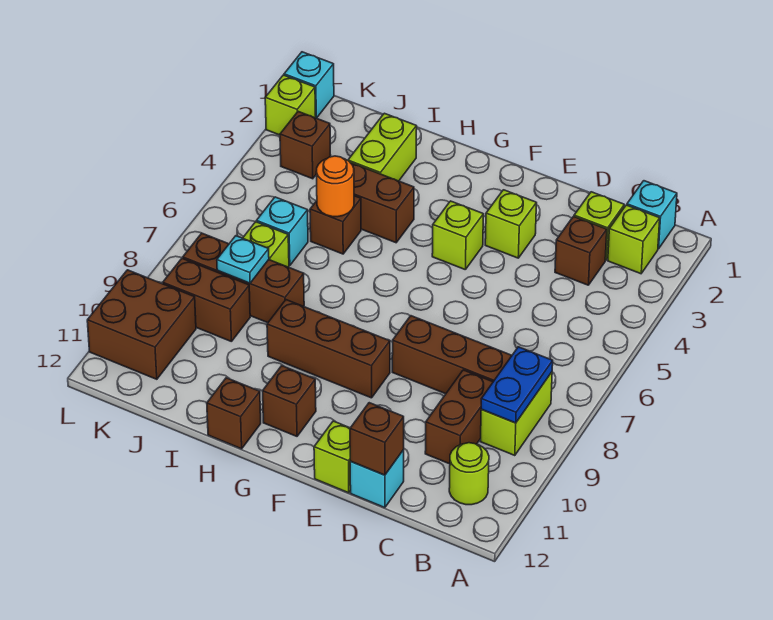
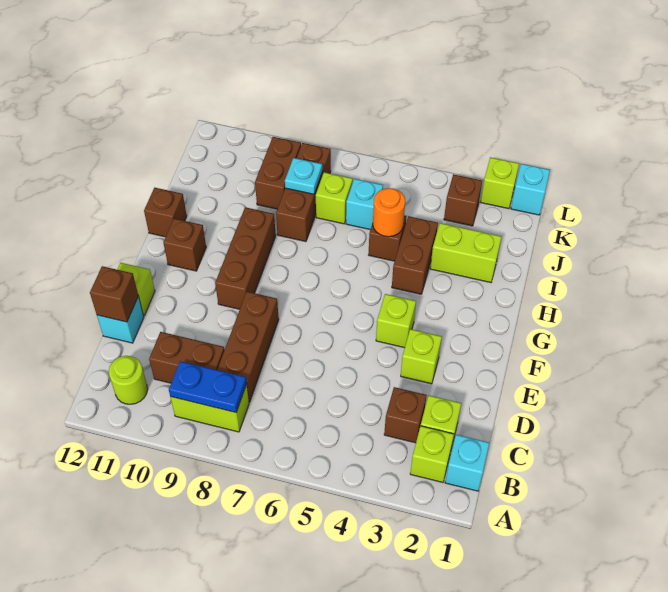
brown brick K10:L11 level 1 -> none

